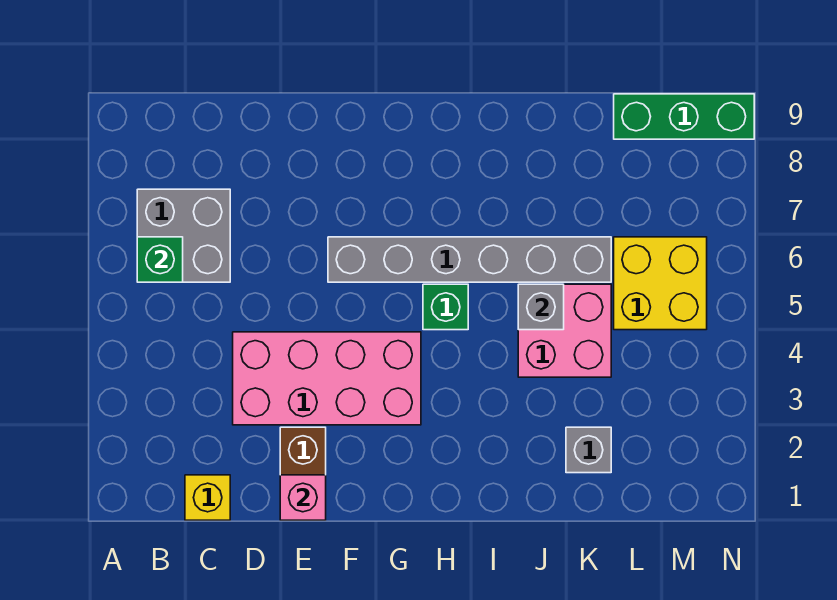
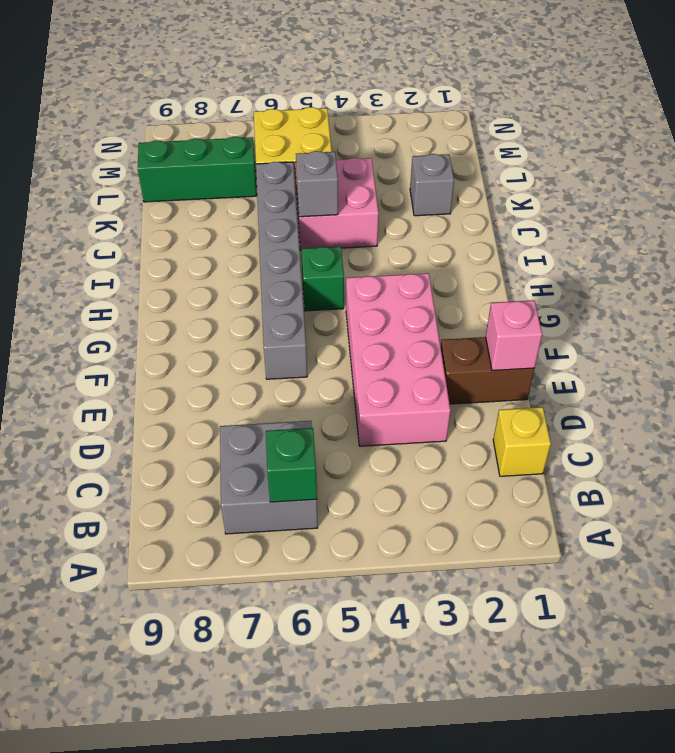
green brick L9:N9 level 1 -> green brick L7:L9 level 1

